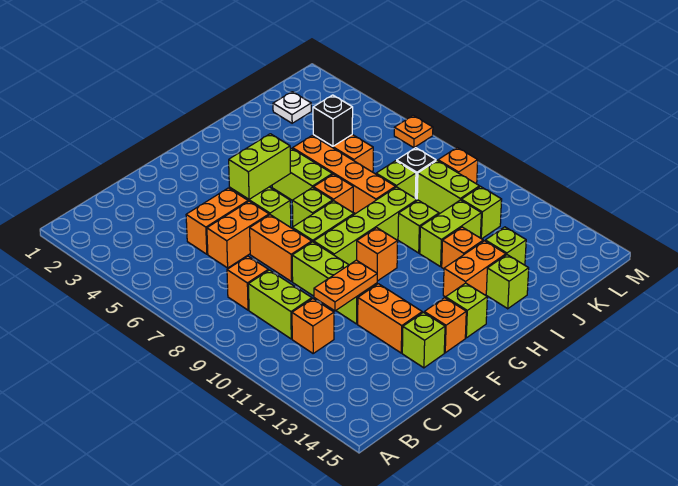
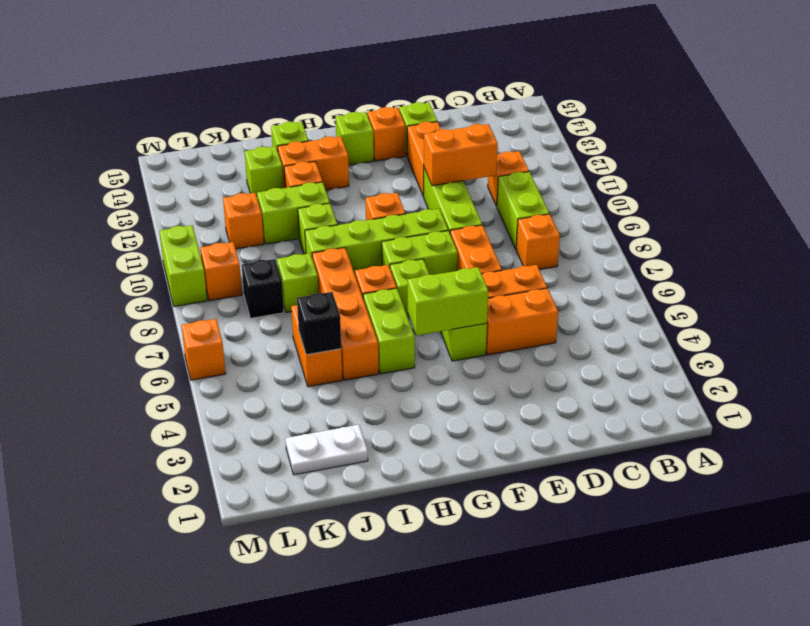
orange plate D11:E11 level 2 -> orange brick D11:E11 level 2
white plate K2 level 1 -> white plate J2:K2 level 1
lime brick K9:K10 level 1 -> lime brick M9:M10 level 1
lime brick K11 level 1 -> orange brick K11 level 1
orange plate M6 level 1 -> orange brick M6 level 1

